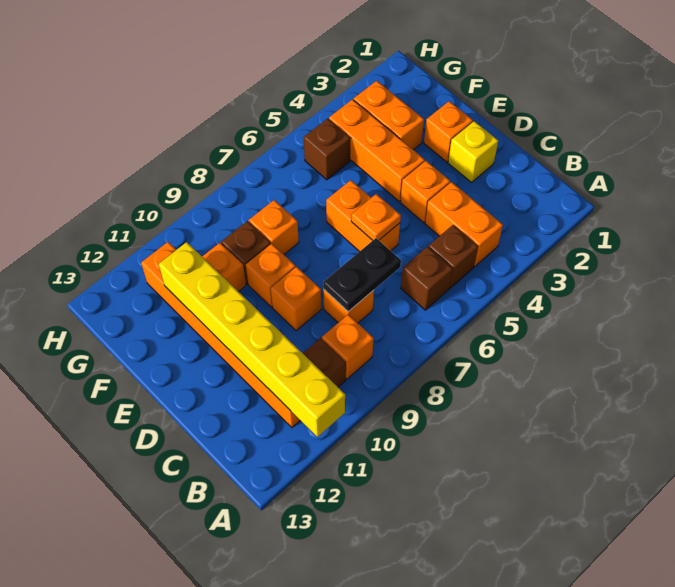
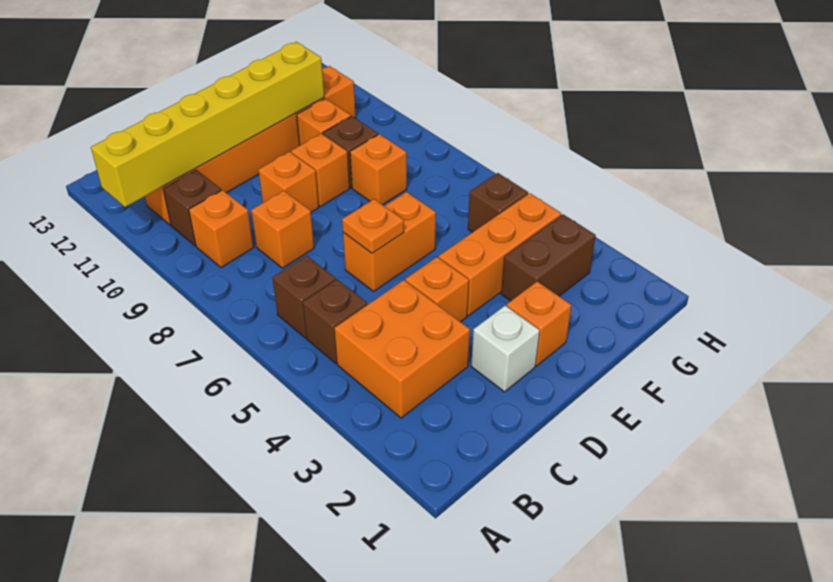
orange brick B4:C4 level 1 -> orange brick B3:C4 level 1
black plate C7:C8 level 2 -> none
yellow brick D2 level 1 -> white brick D2 level 1
orange brick F3:G3 level 1 -> brown brick F3:G3 level 1

